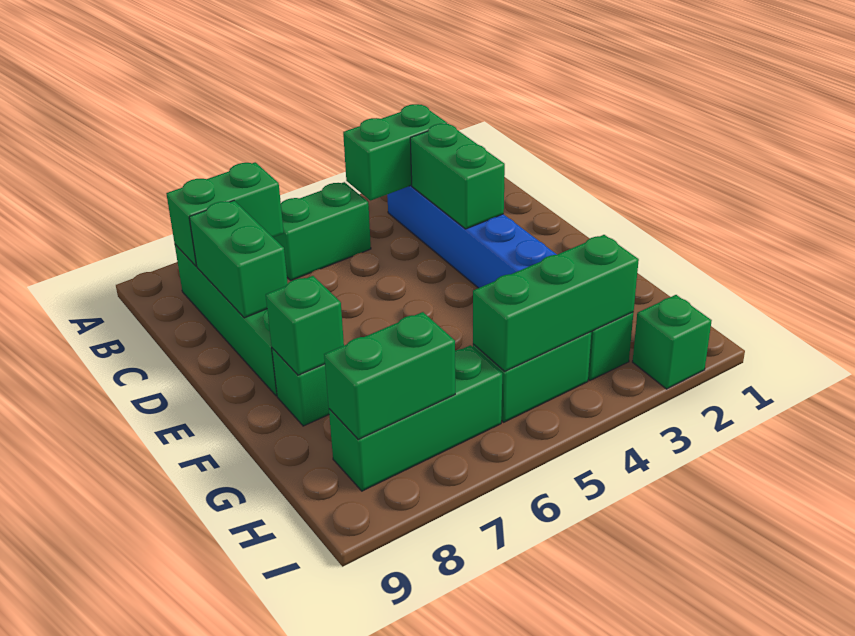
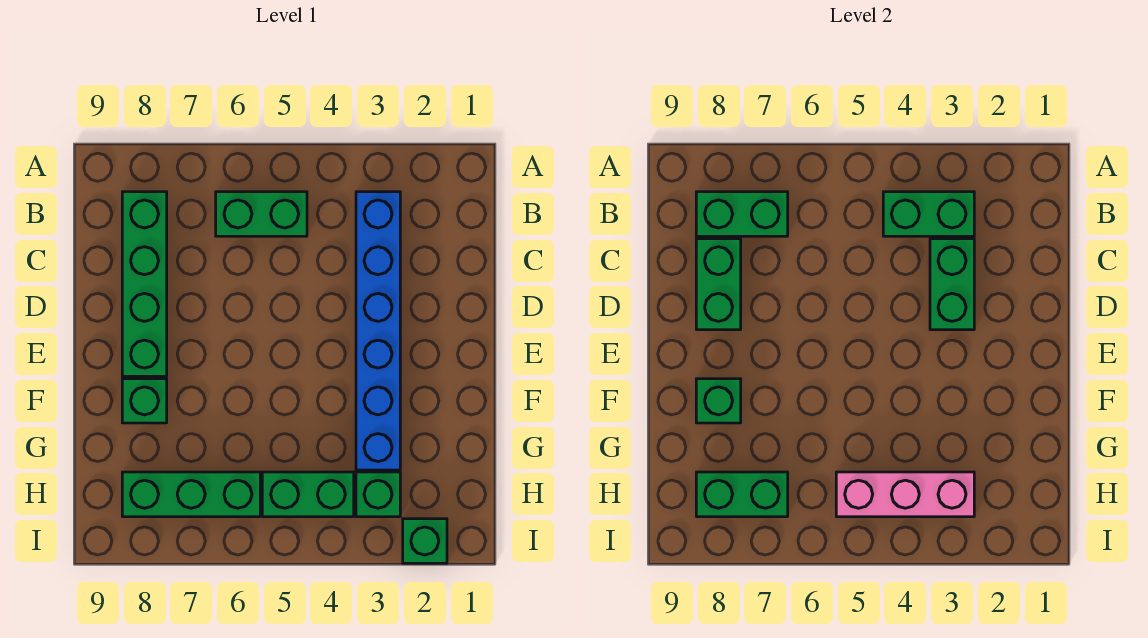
green brick H3:H5 level 2 -> pink brick H3:H5 level 2

